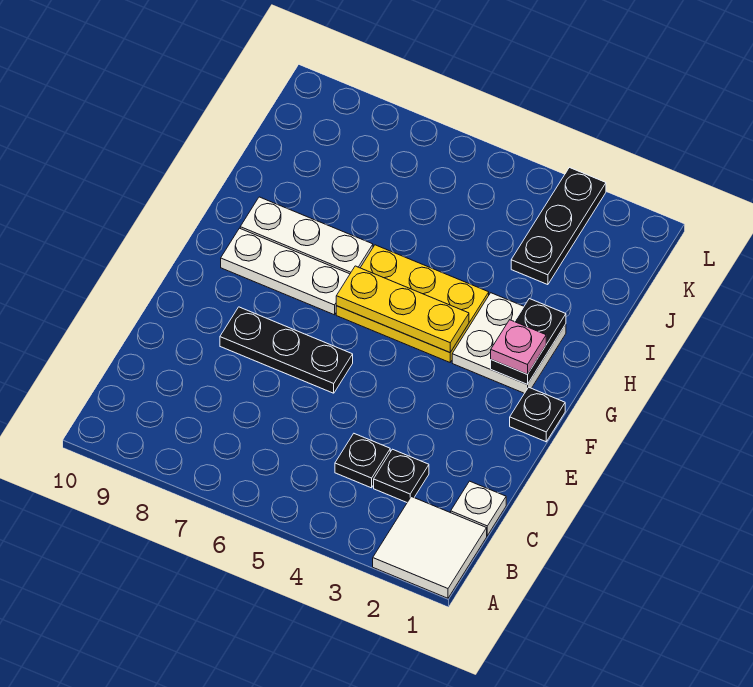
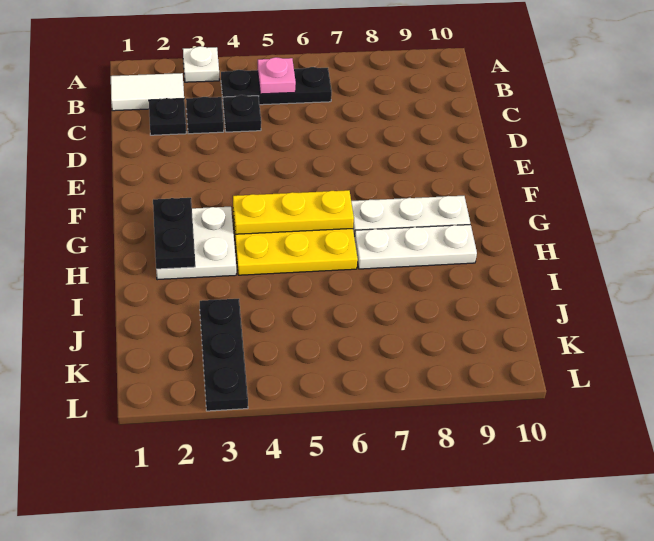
white tile A1:B2 level 1 -> white tile B1:B2 level 1
white plate C1 level 1 -> white plate A3 level 1
black plate E6:E8 level 1 -> black plate B4:B6 level 1
black plate F1 level 1 -> black plate C2 level 1
pink plate G2 level 3 -> pink plate B5 level 2

